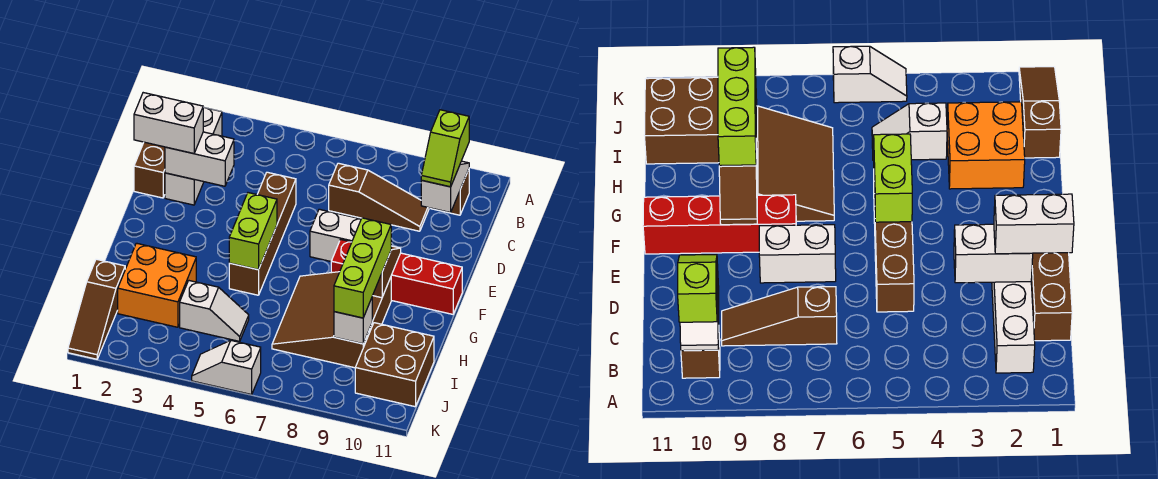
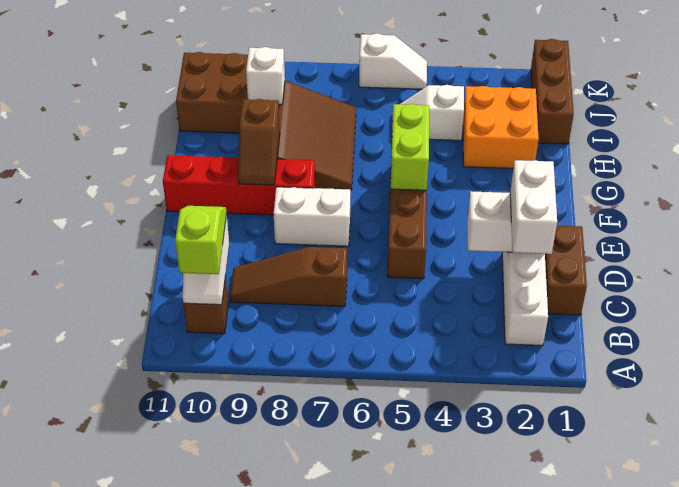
white brick D1:D2 level 3 -> white brick C2:D2 level 3
lime brick G9:I9 level 3 -> none
brown slope I1:K1 level 1 top I -> brown brick I1:K1 level 1

